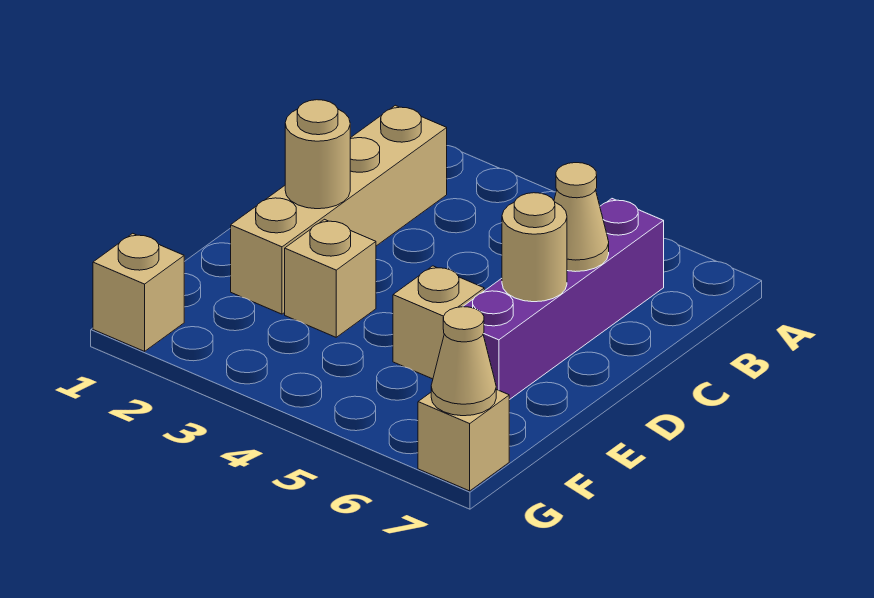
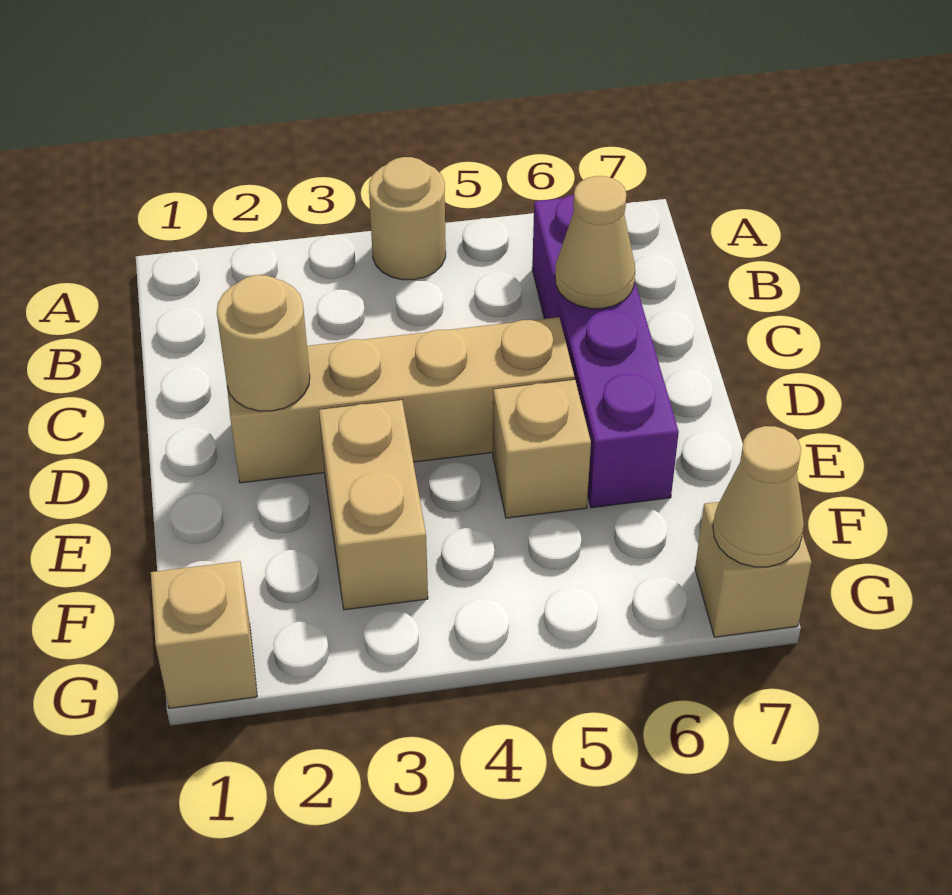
tan brick B2:E2 level 1 -> tan brick D2:D5 level 1
tan round brick D6 level 2 -> tan round brick A4 level 1
tan brick E3 level 1 -> tan brick E3:F3 level 1

